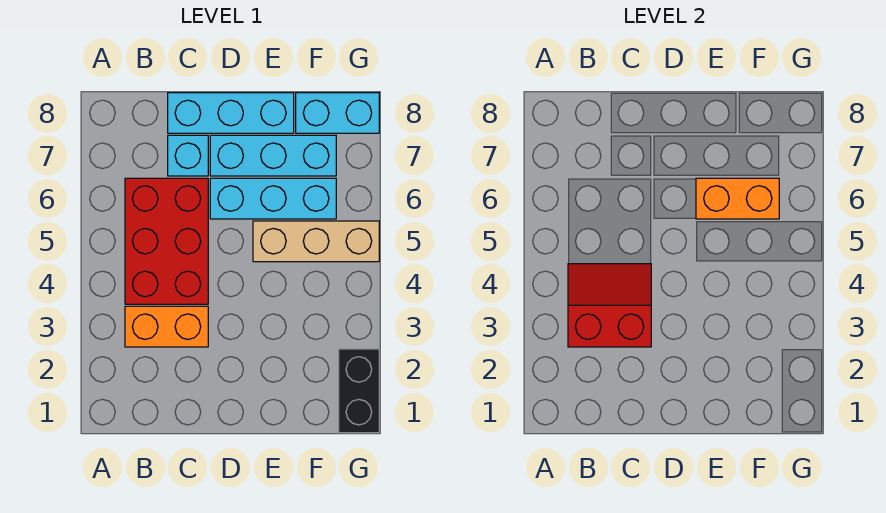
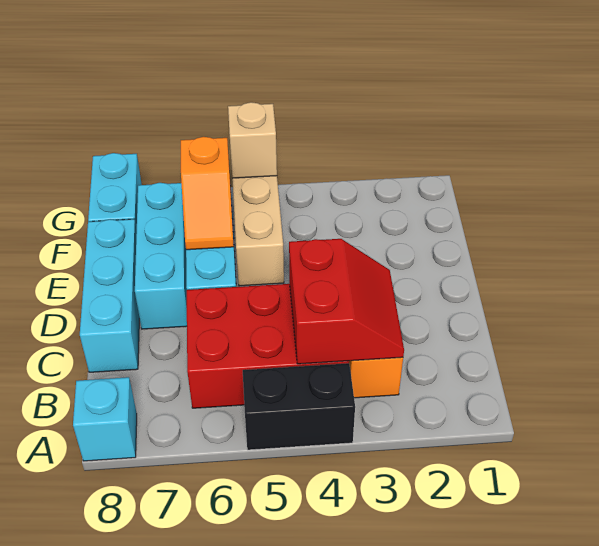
red slope B3:C4 level 2 top 3 -> red slope B3:C4 level 2 top 4
cyan brick C7 level 1 -> cyan brick A8 level 1
orange brick E6:F6 level 2 -> orange slope E6:F6 level 2 top F
black brick G1:G2 level 1 -> black brick A4:A5 level 1
none -> tan brick G5 level 2

